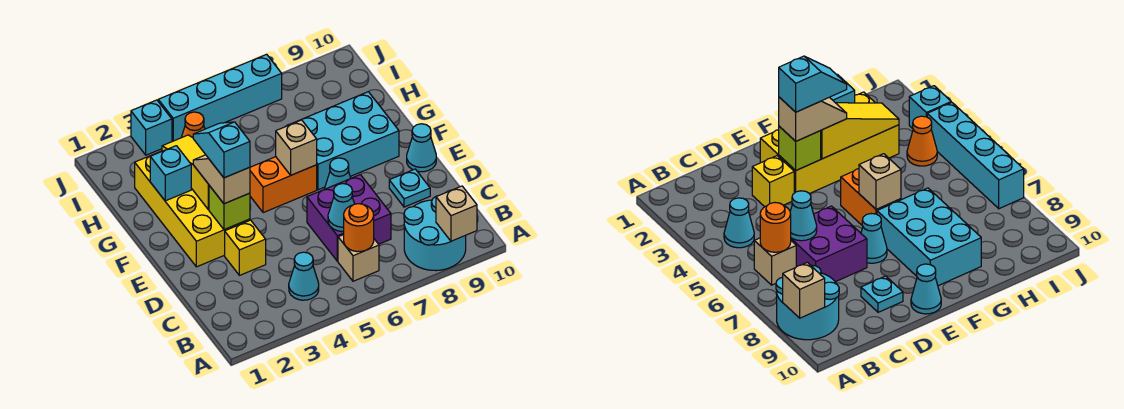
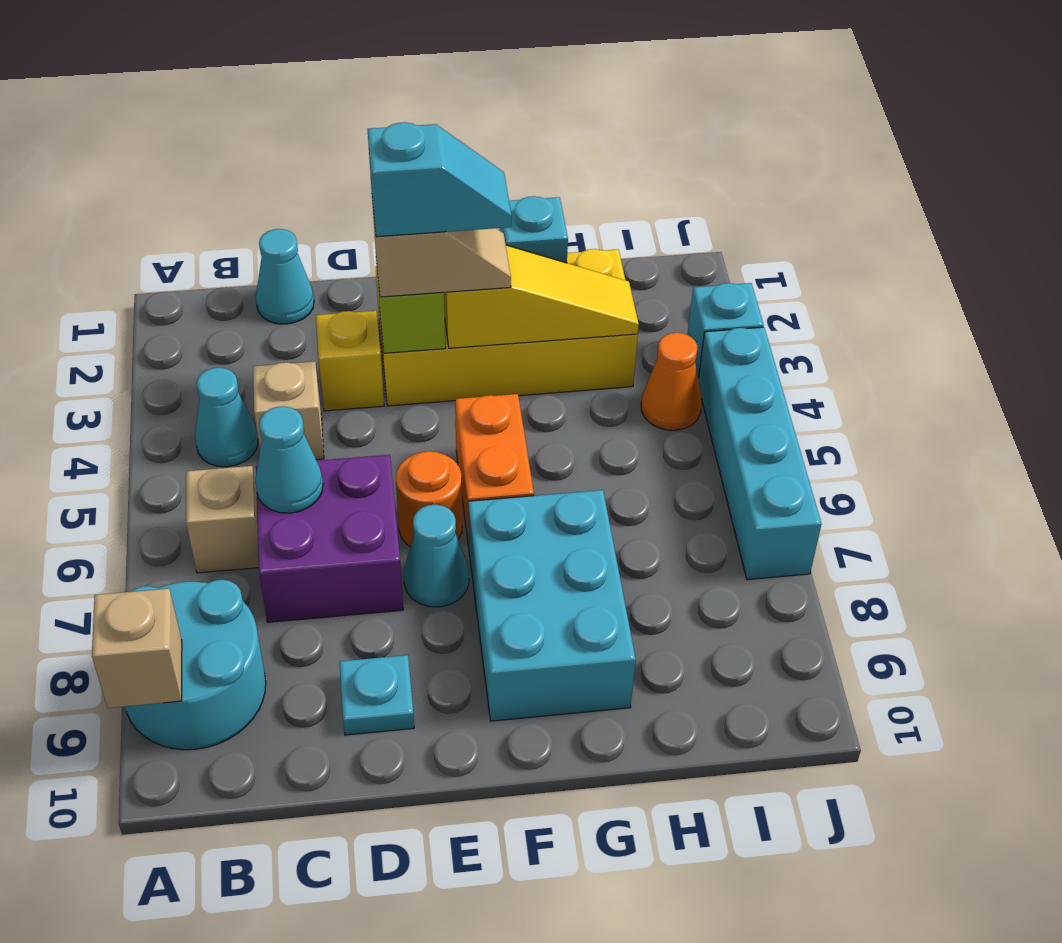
orange round brick B6 level 2 -> orange round brick E6 level 1
cyan cone E10 level 1 -> cyan cone C1 level 1
tan brick F6 level 2 -> tan brick C4 level 1

